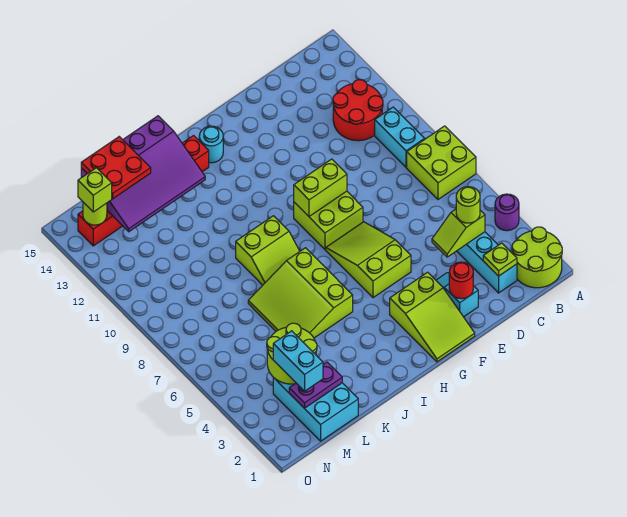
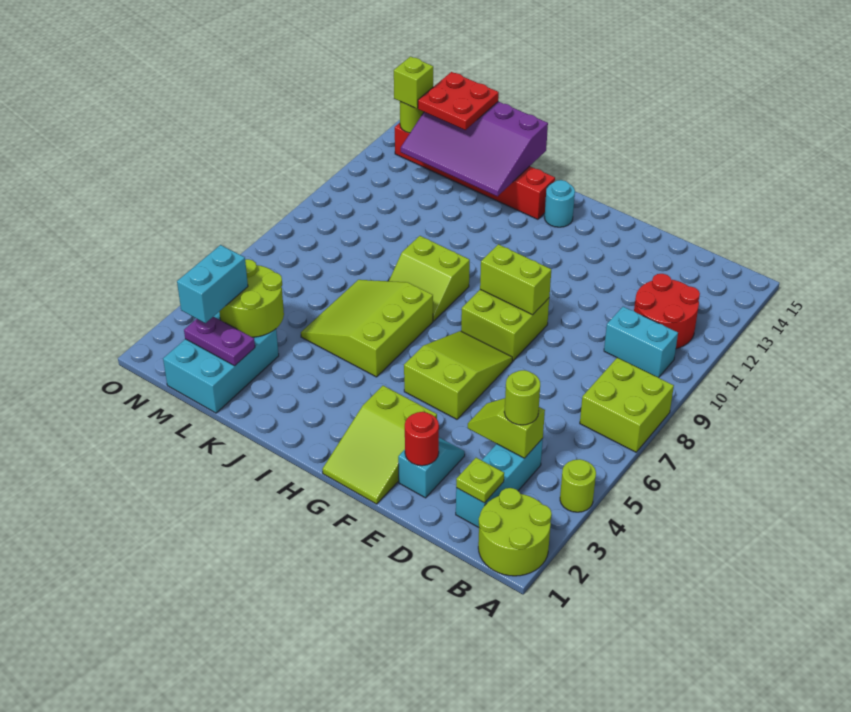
purple round brick A4 level 1 -> lime round brick A4 level 1
cyan brick B9:B10 level 1 -> cyan brick B10:C10 level 1

